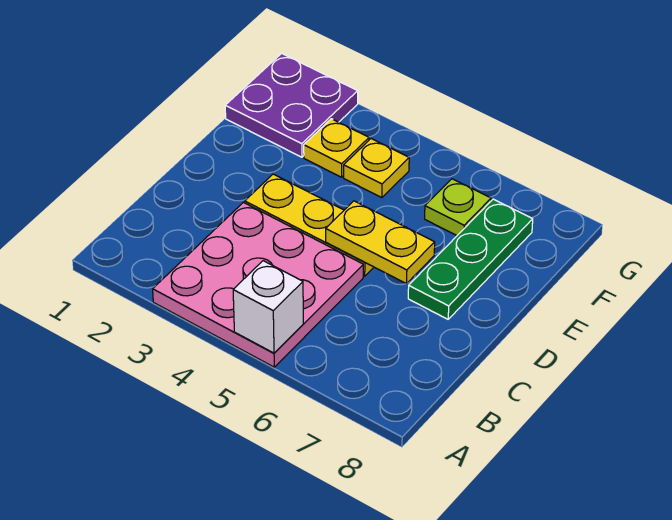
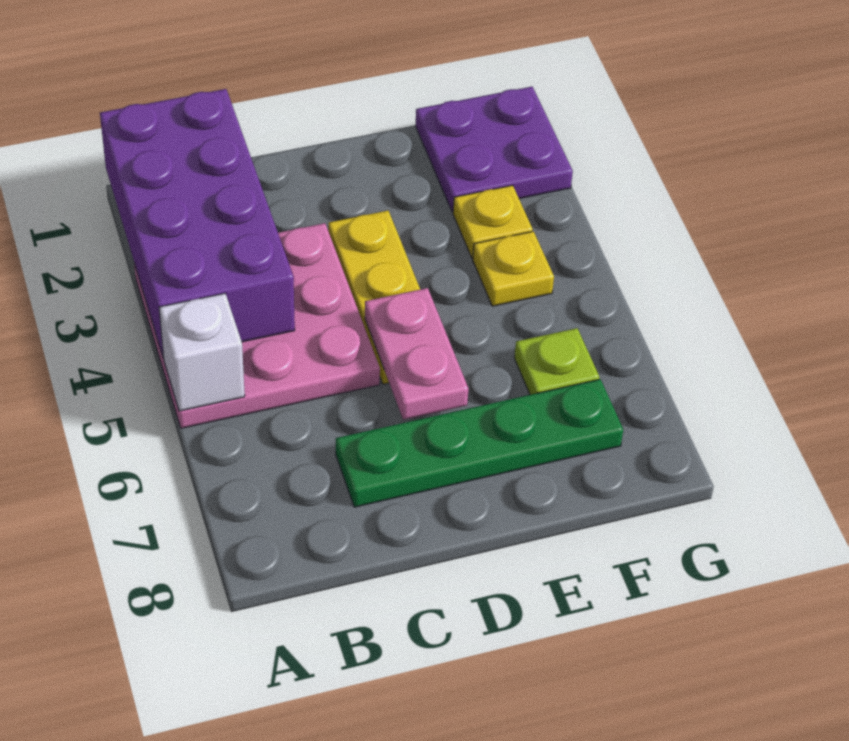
none -> purple brick A1:B4 level 2
yellow plate D5:D6 level 2 -> pink plate D5:D6 level 2
green plate D7:F7 level 1 -> green plate C7:F7 level 1

